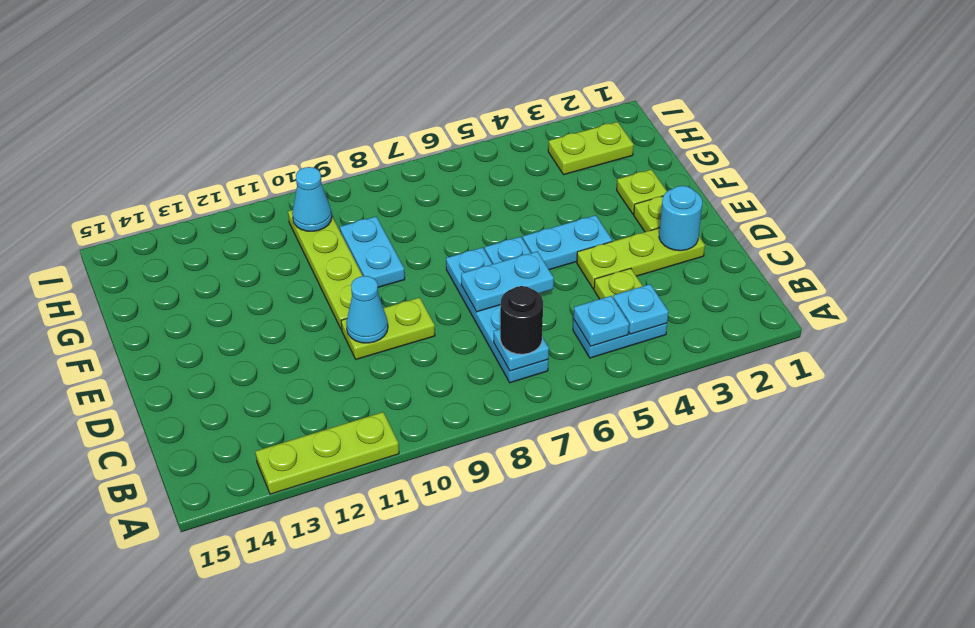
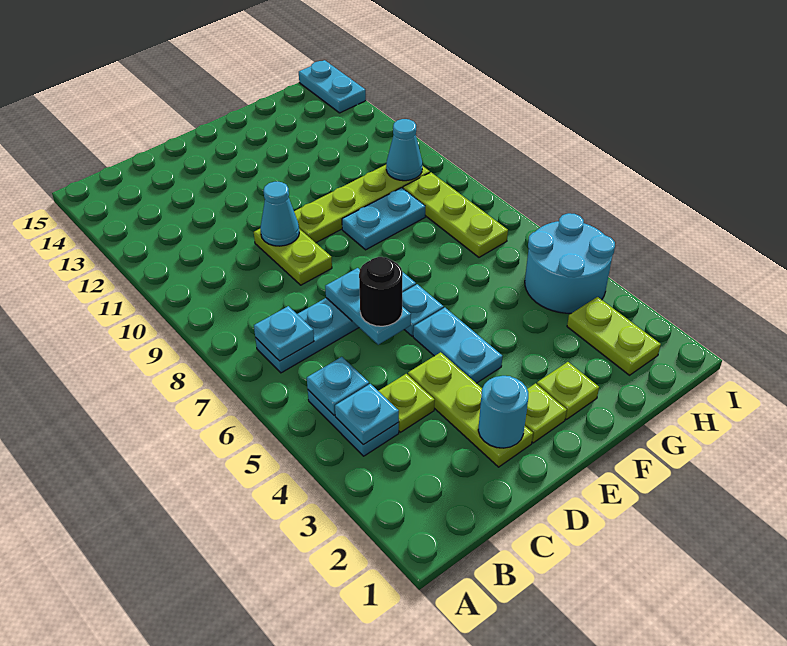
lime plate A11:A13 level 1 -> lime plate H7:H9 level 1
black round brick B7 level 3 -> black round brick D6 level 3
none -> cyan round brick H4:I5 level 1
none -> cyan plate I14:I15 level 1

